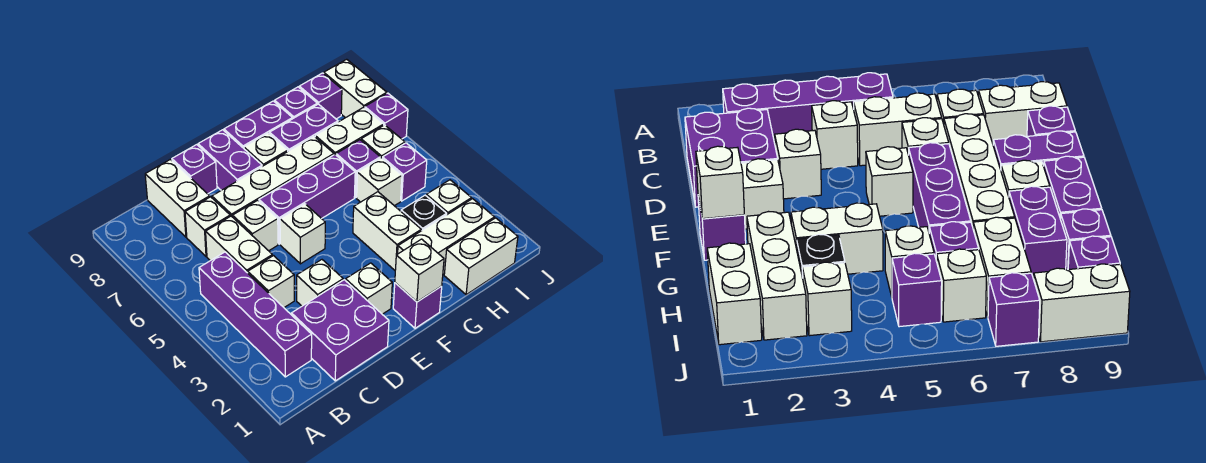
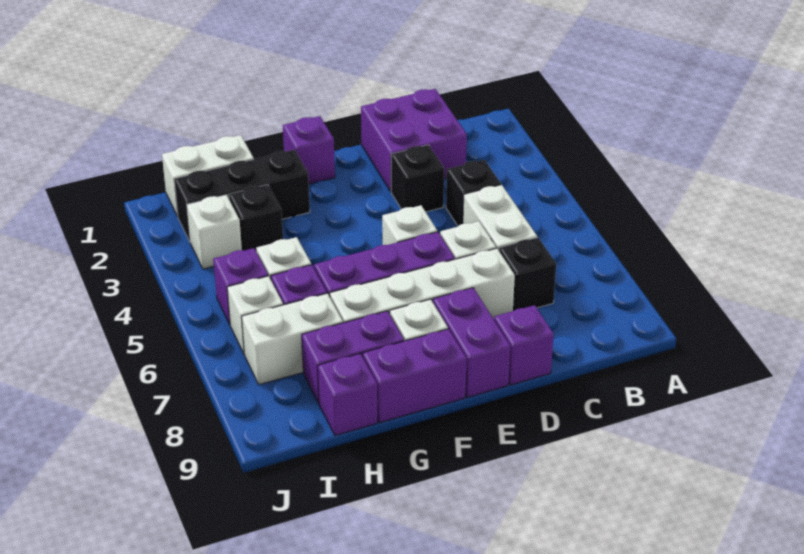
purple brick B2:B5 level 1 -> none
white brick C4 level 1 -> black brick C4 level 1
white brick C7 level 1 -> black brick C7 level 1
white brick C8:C9 level 1 -> none
white brick D3 level 1 -> black brick D3 level 1
white brick E2 level 1 -> none
white brick F1 level 2 -> none
white brick G2:I2 level 1 -> black brick G2:I2 level 1
white brick G3:G4 level 1 -> none
purple brick I9 level 1 -> none
purple brick J7 level 1 -> none
white brick J8:J9 level 1 -> none

